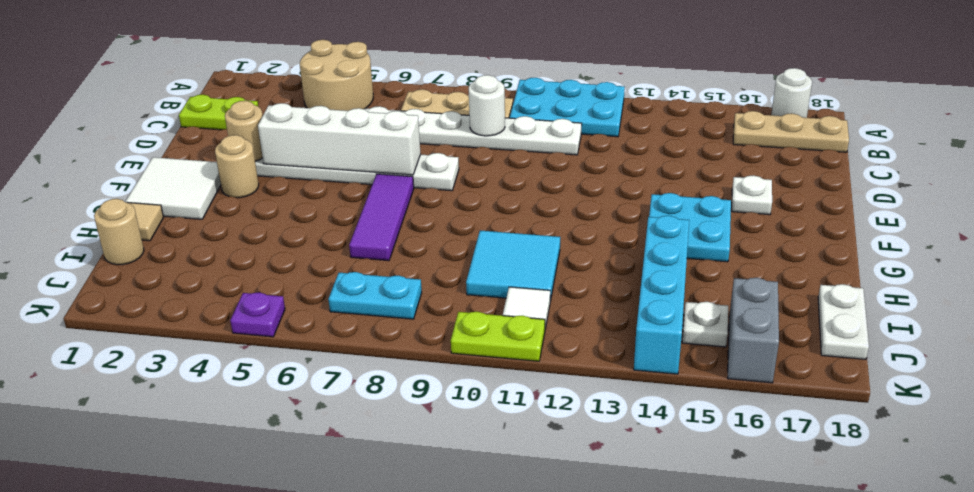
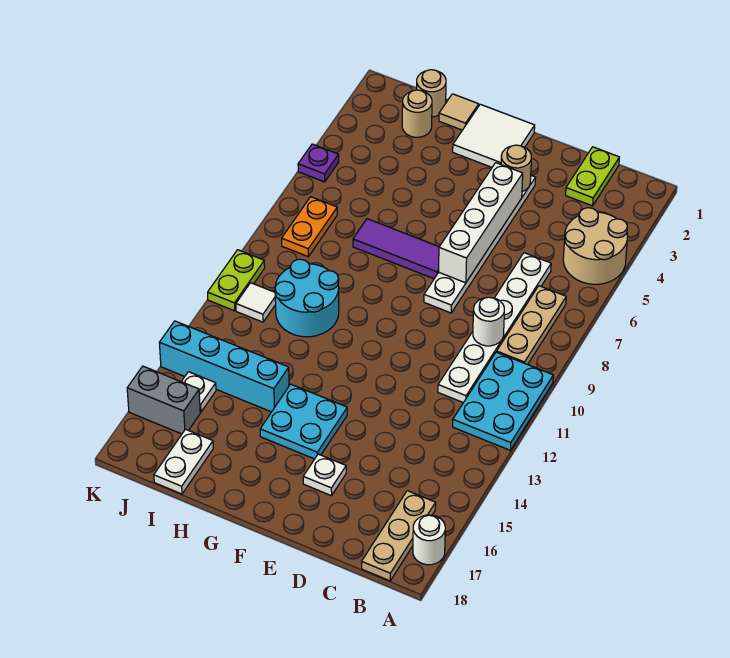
tan round brick F3 level 1 -> tan round brick I2 level 1
cyan tile H10:I11 level 1 -> cyan round brick H10:I11 level 1
white plate I18:J18 level 1 -> white plate I17:I18 level 1
cyan plate J7:J8 level 1 -> orange plate J7:J8 level 1

